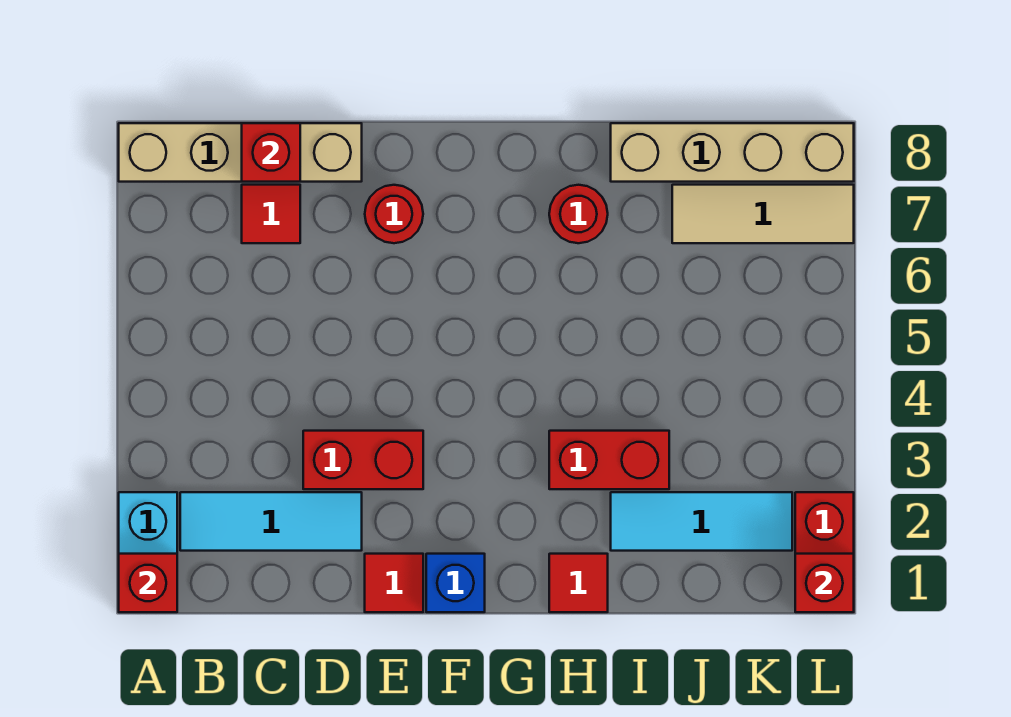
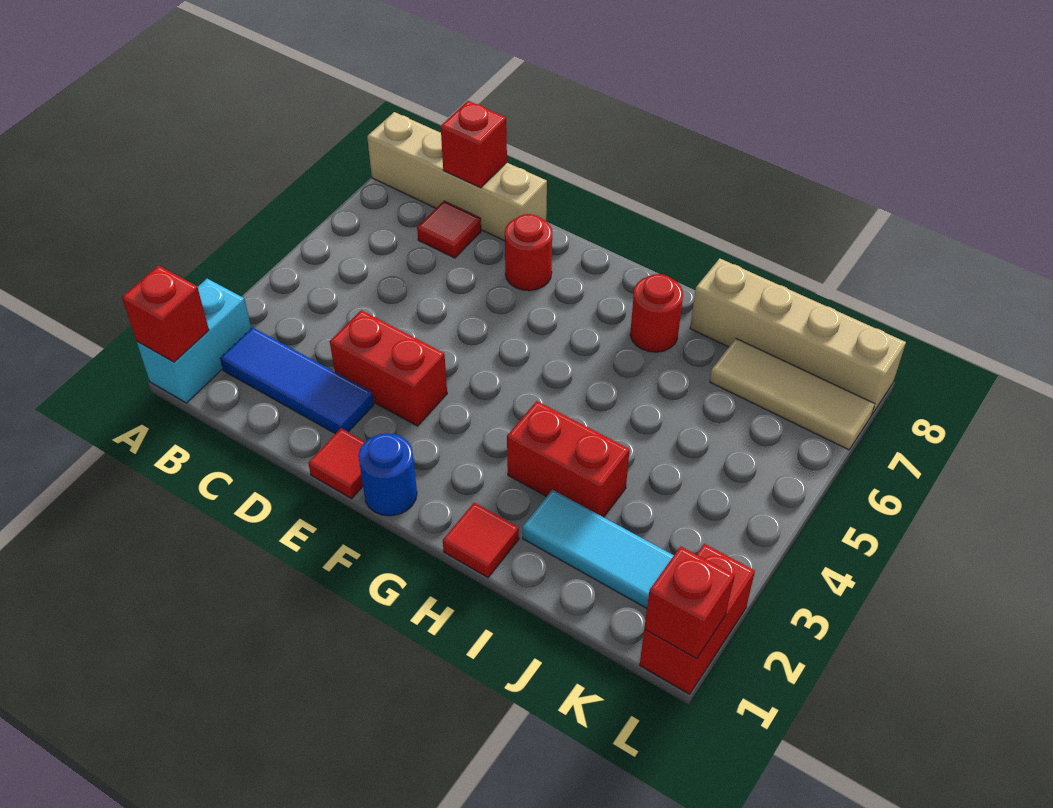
cyan tile B2:D2 level 1 -> blue tile B2:D2 level 1
blue brick F1 level 1 -> blue round brick F1 level 1

